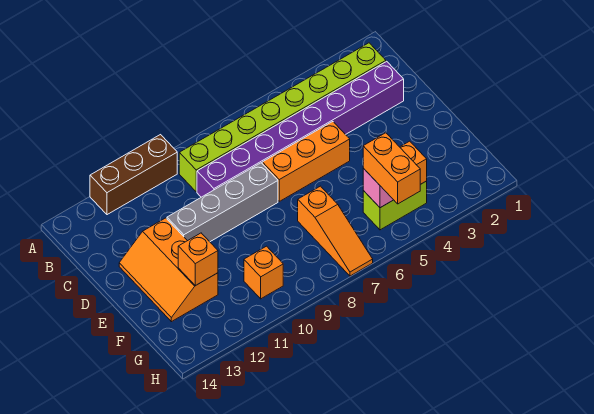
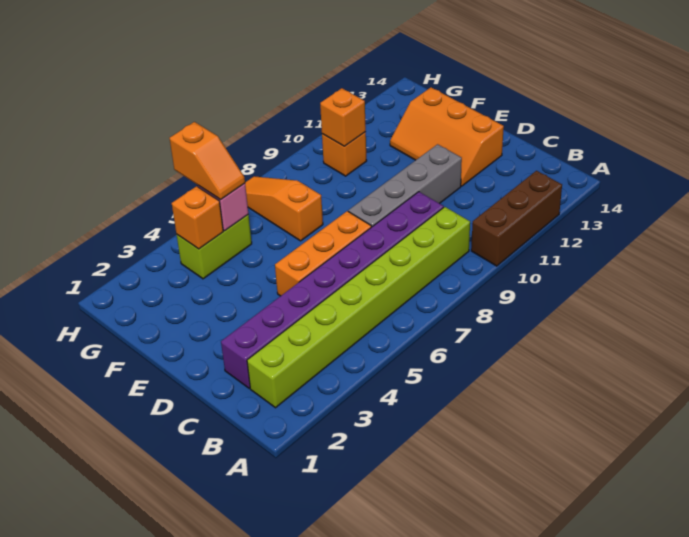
orange slope D12:F13 level 1 top 12 -> orange slope D12:F13 level 1 top 13
orange brick F12 level 2 -> orange brick G10 level 2
orange brick G5:H5 level 3 -> orange slope G5:H5 level 3 top H

